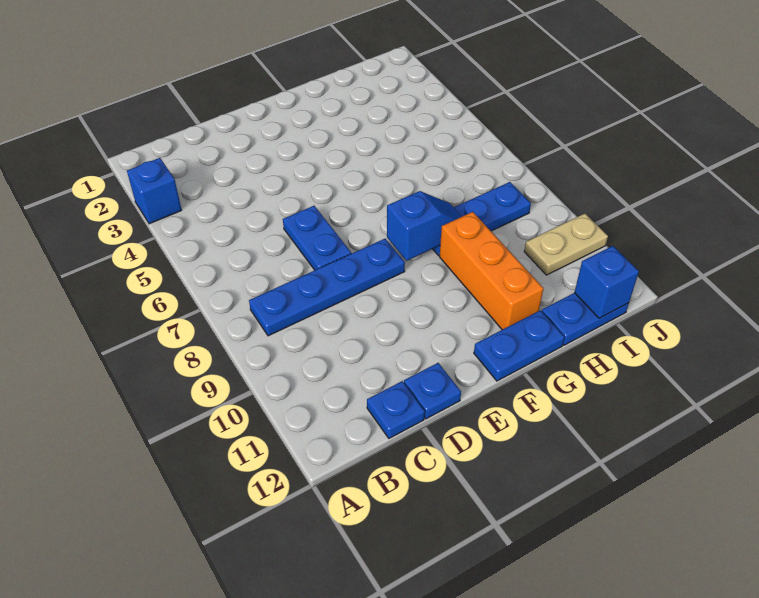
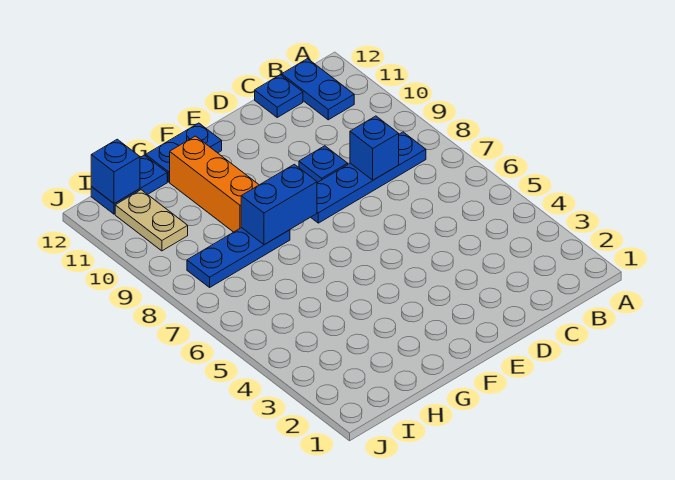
blue brick A3 level 1 -> blue brick C8 level 2
blue plate D6:D7 level 1 -> blue plate B11:B12 level 1
blue plate D12 level 1 -> blue plate D9 level 1
blue slope F8:G8 level 2 top F -> blue brick F8:G8 level 2
tan plate I10:J10 level 1 -> tan plate I10:I11 level 1

